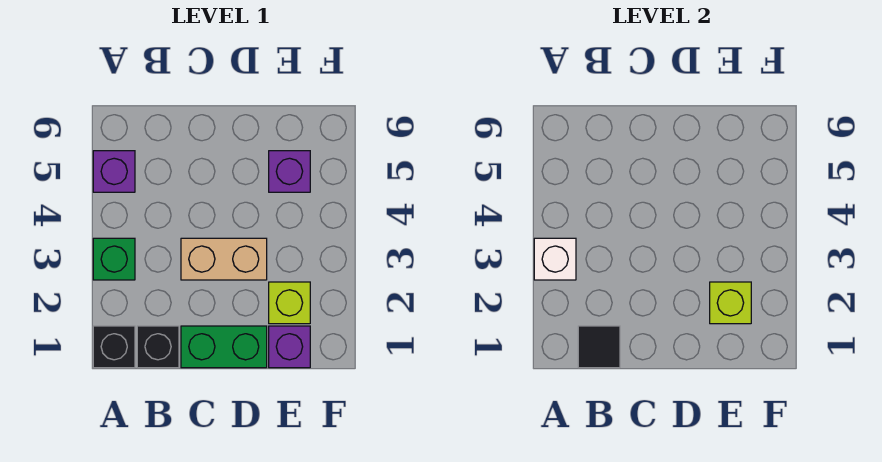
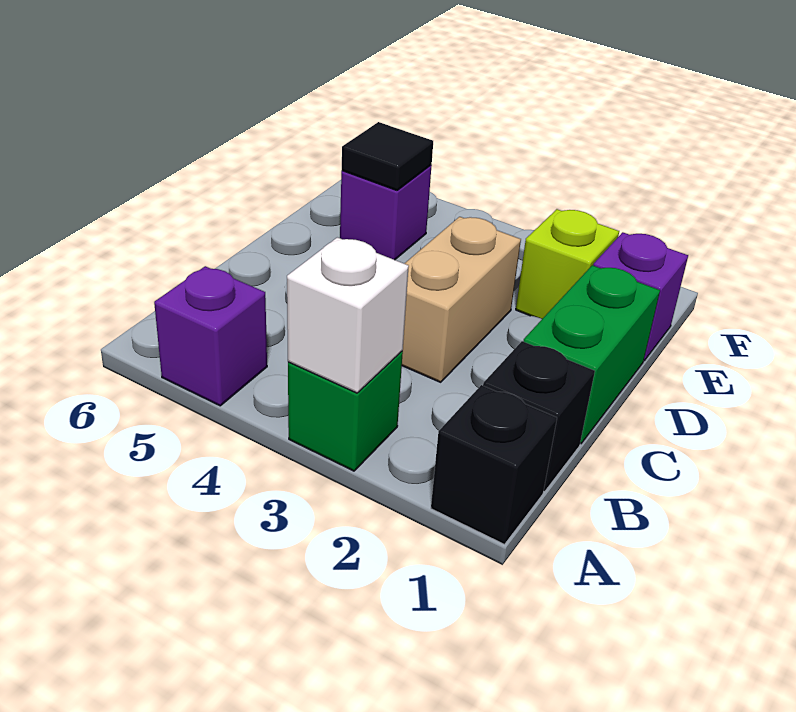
black tile B1 level 2 -> black tile E5 level 2
lime brick E2 level 2 -> none

